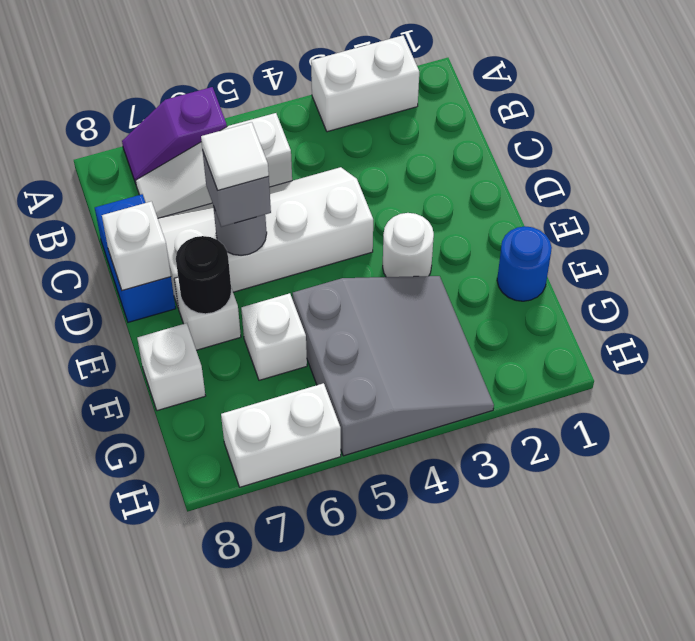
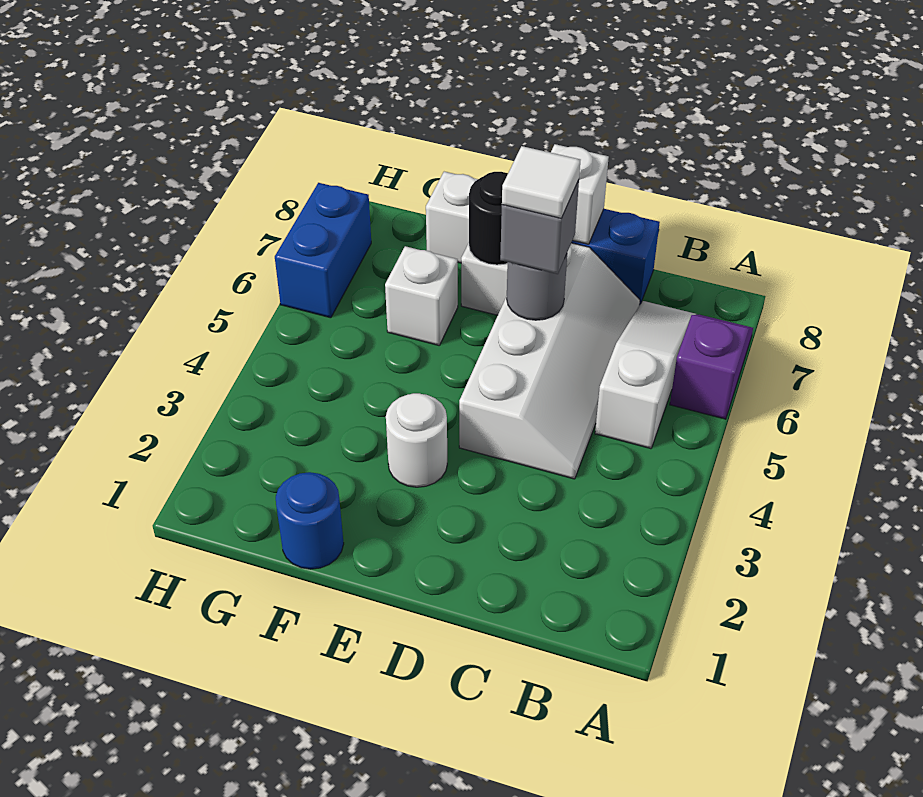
white brick A2:A3 level 1 -> none
grey slope F3:H5 level 1 top 5 -> none
white brick H6:H7 level 1 -> blue brick H6:H7 level 1

